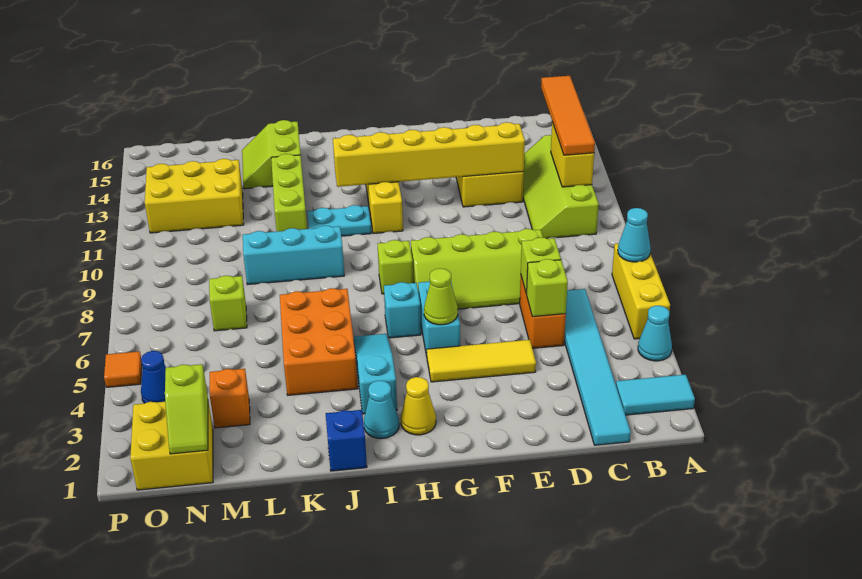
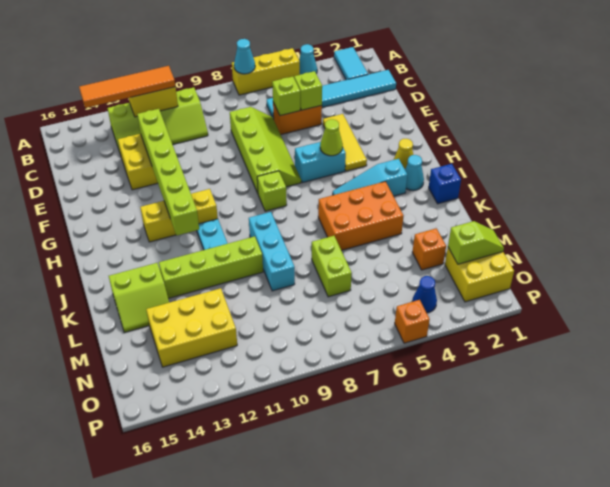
yellow brick D12:I12 level 2 -> lime brick D12:I12 level 2
cyan brick H6 level 1 -> none
lime brick K11:K13 level 1 -> lime brick K10:K13 level 1
lime brick M7 level 1 -> lime brick L7:M7 level 1
yellow brick M12:O13 level 1 -> yellow brick M12:N14 level 1
orange tile P5 level 1 -> orange brick P5 level 1

